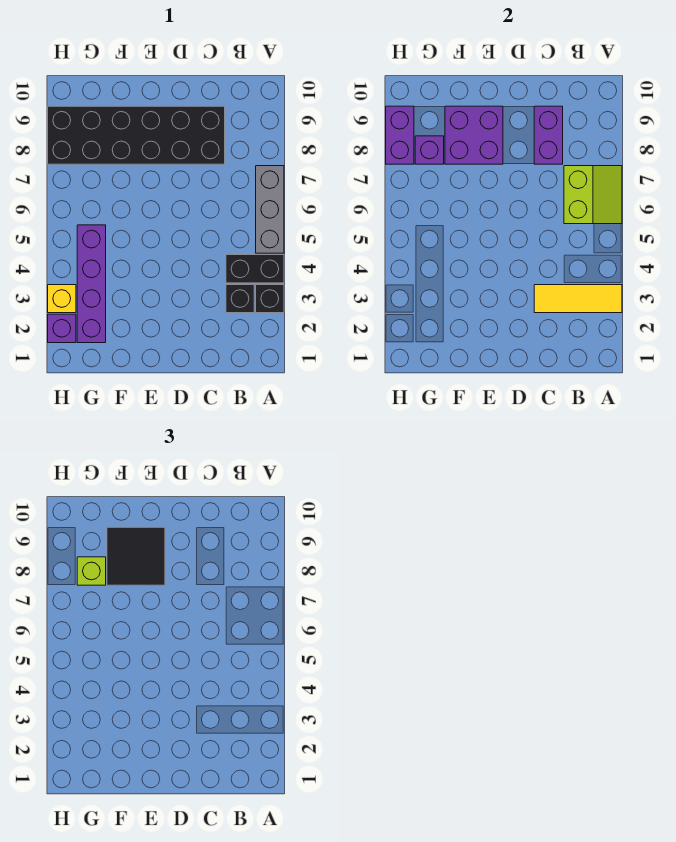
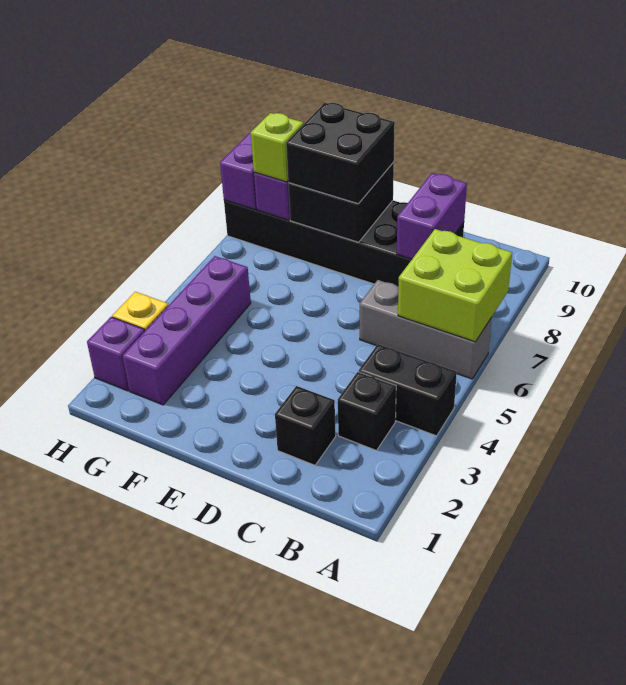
black brick A3 level 1 -> black brick C2 level 1
yellow tile A3:C3 level 2 -> none
grey brick A5:A7 level 1 -> grey brick A6:C6 level 1
lime slope A6:B7 level 2 top B -> lime brick A6:B7 level 2
purple brick E8:F9 level 2 -> black brick E8:F9 level 2
black tile E8:F9 level 3 -> black brick E8:F9 level 3

